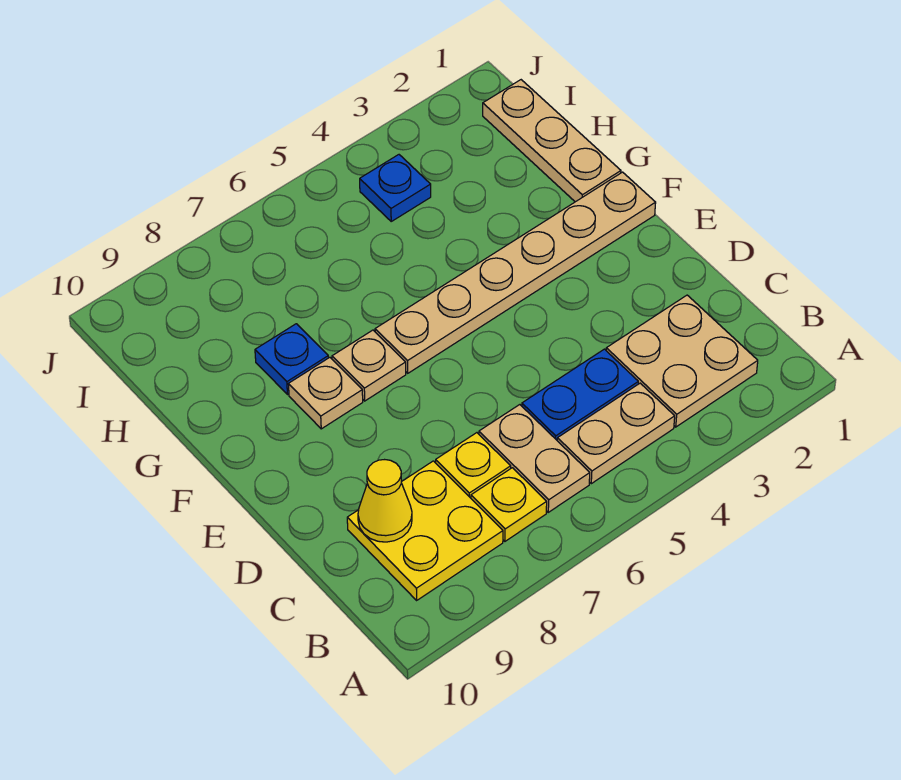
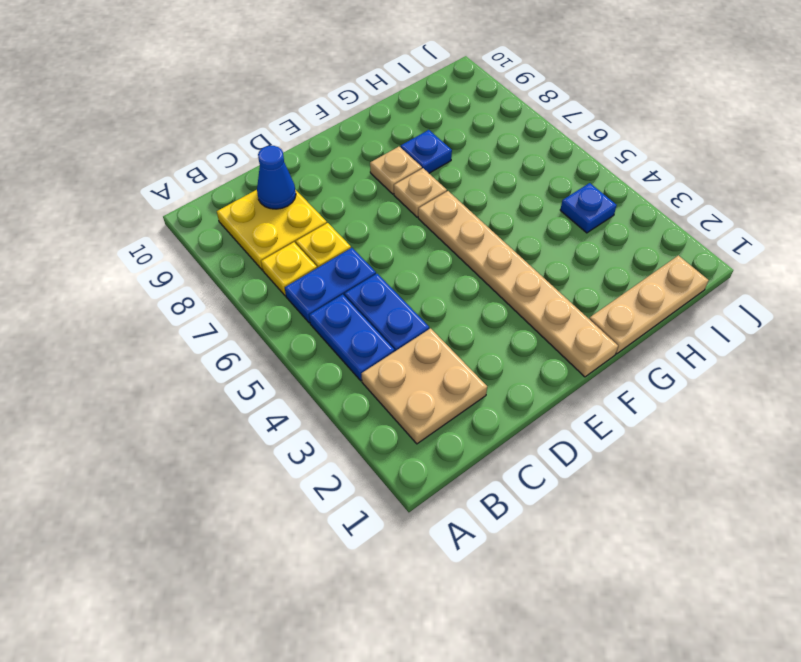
tan plate B4:B5 level 1 -> blue plate B4:B5 level 1
tan plate B6:C6 level 1 -> blue plate B6:C6 level 1
yellow cone C9 level 2 -> blue cone C9 level 2

